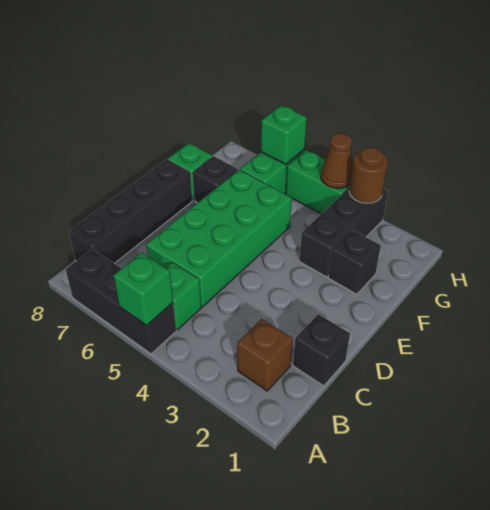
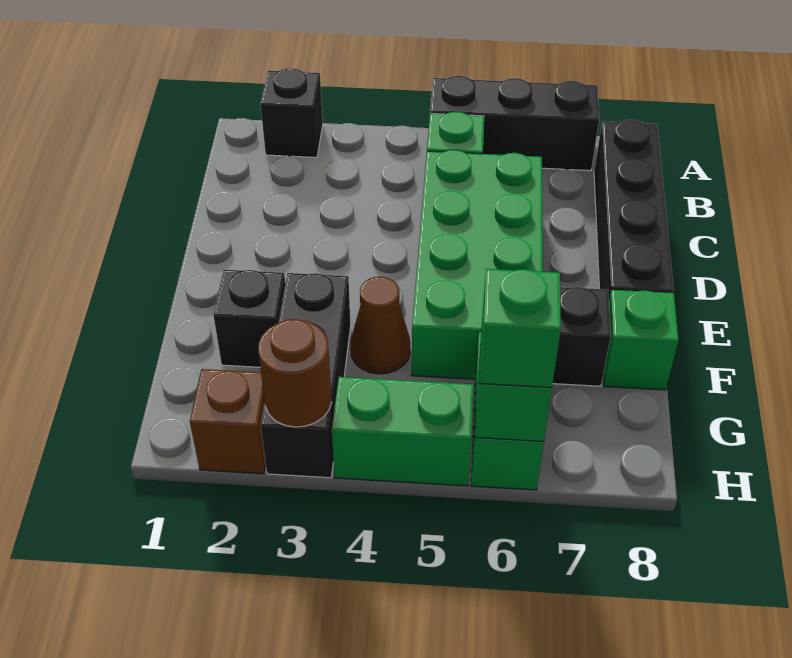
green brick A5 level 2 -> green brick H6 level 3
brown brick B2 level 1 -> brown brick H2 level 1
black brick C1 level 1 -> black brick A2 level 1
brown cone H4 level 2 -> brown cone F4 level 1

